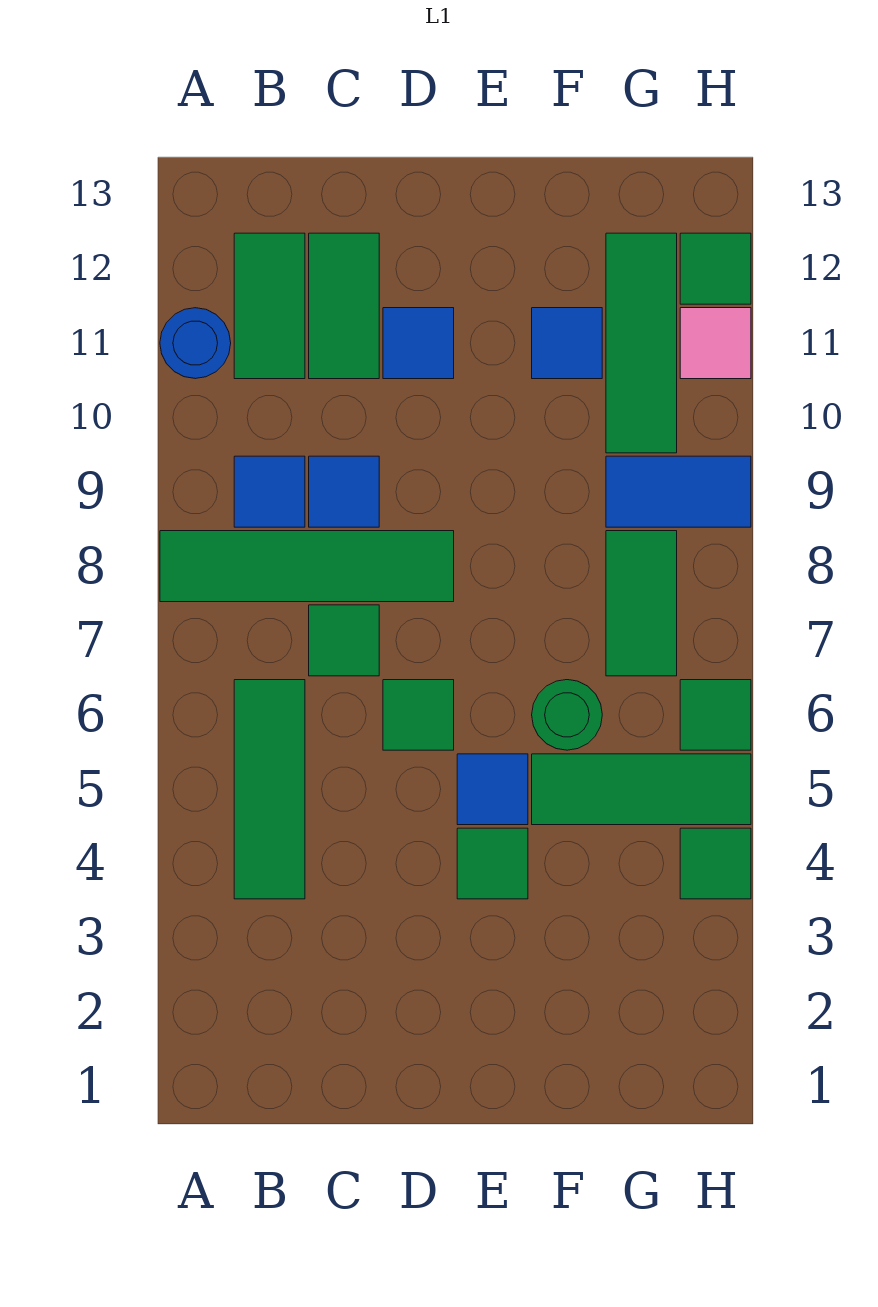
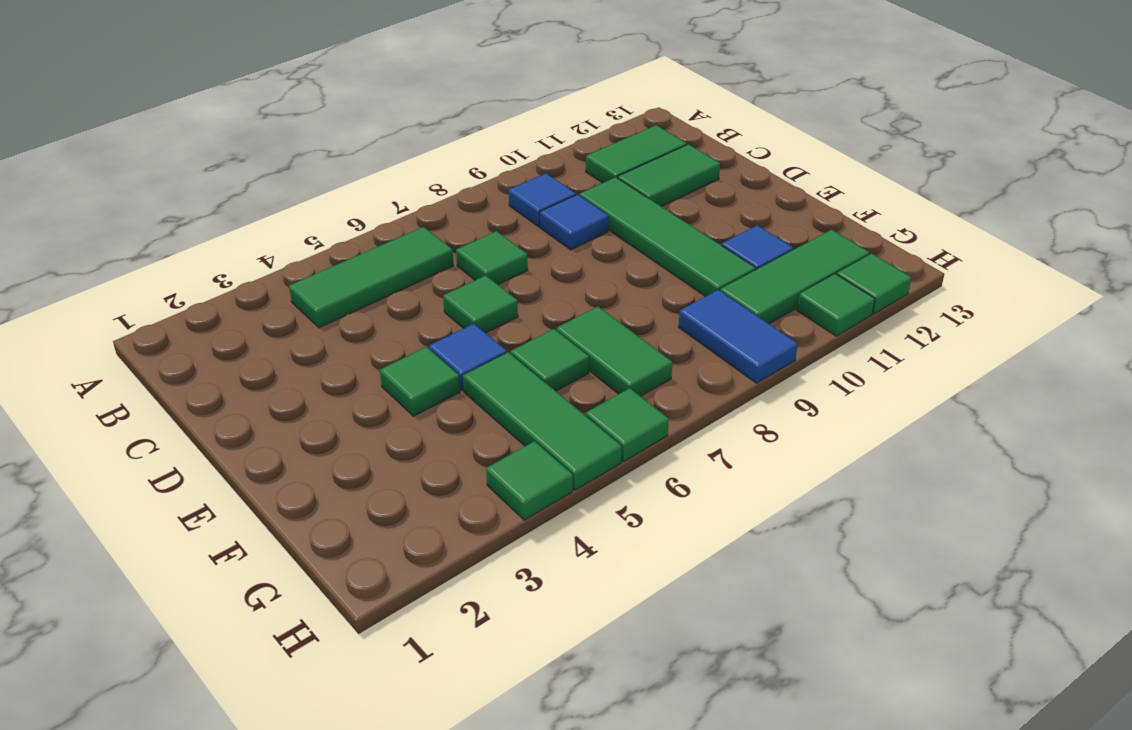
green tile A8:D8 level 1 -> green tile C10:F10 level 1
blue round brick A11 level 1 -> none
blue tile D11 level 1 -> none
green round brick F6 level 1 -> green tile F6 level 1
green tile G7:G8 level 1 -> green tile F7:G7 level 1
pink tile H11 level 1 -> green tile H11 level 1

